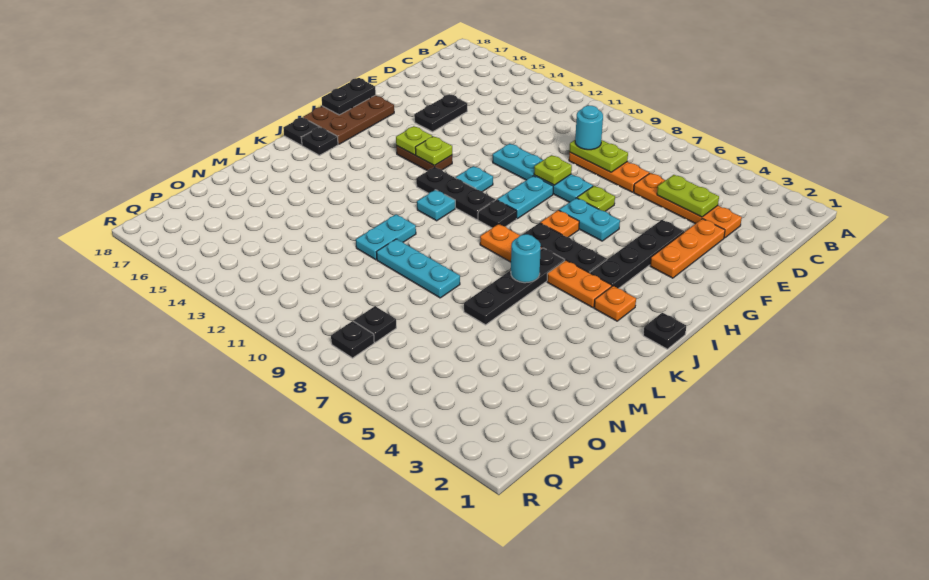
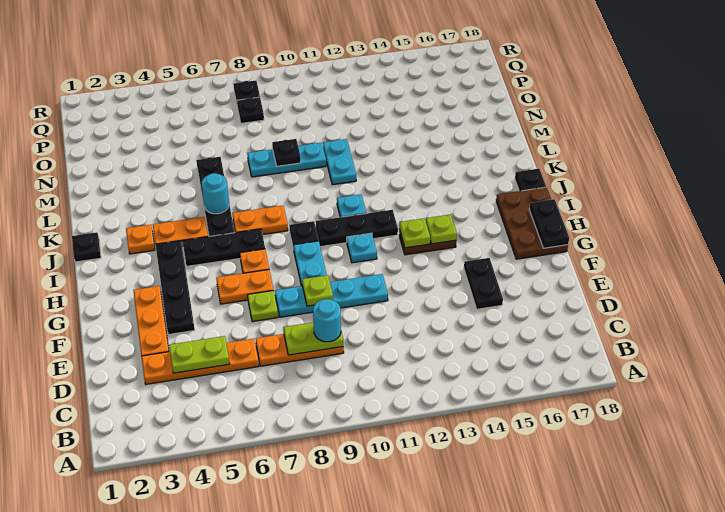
cyan plate G6:G7 level 1 -> orange plate G6:G7 level 1
black plate J17 level 1 -> black plate M9 level 2

